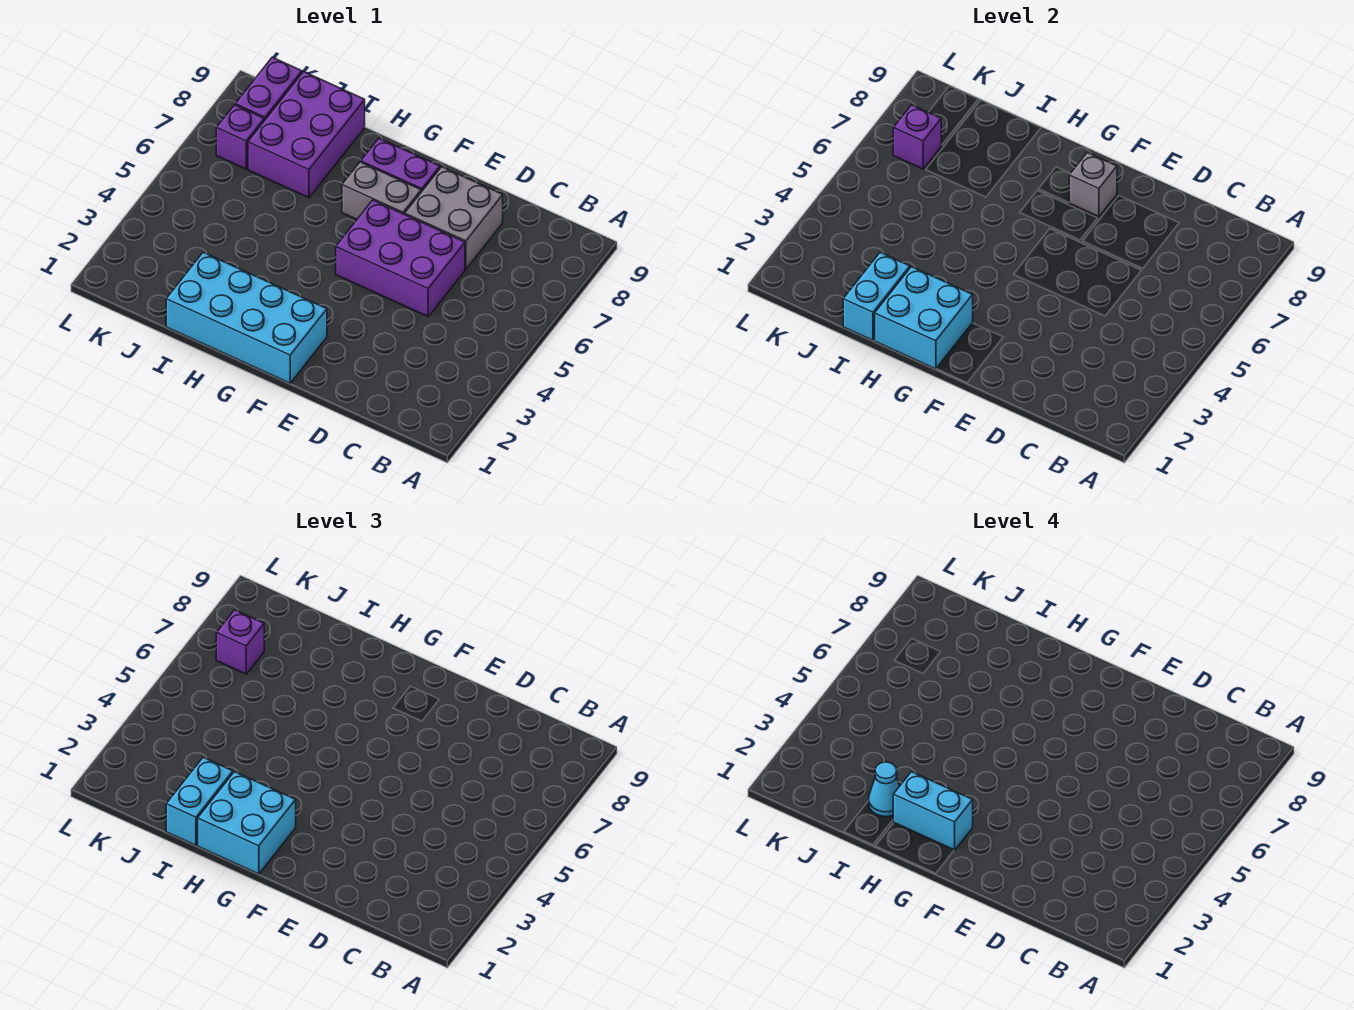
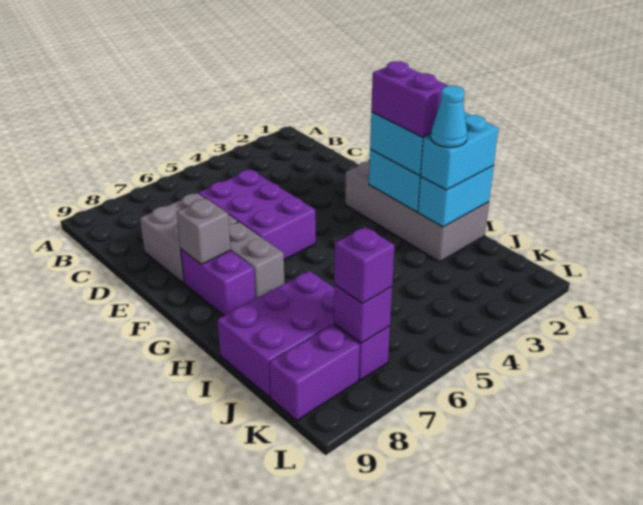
cyan brick F1:I2 level 1 -> grey brick F1:I2 level 1
cyan brick G2:H2 level 4 -> purple brick G2:H2 level 4

